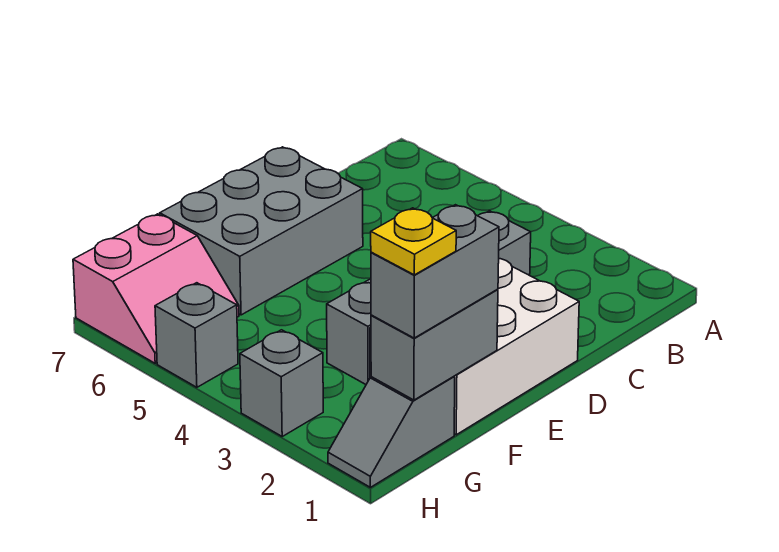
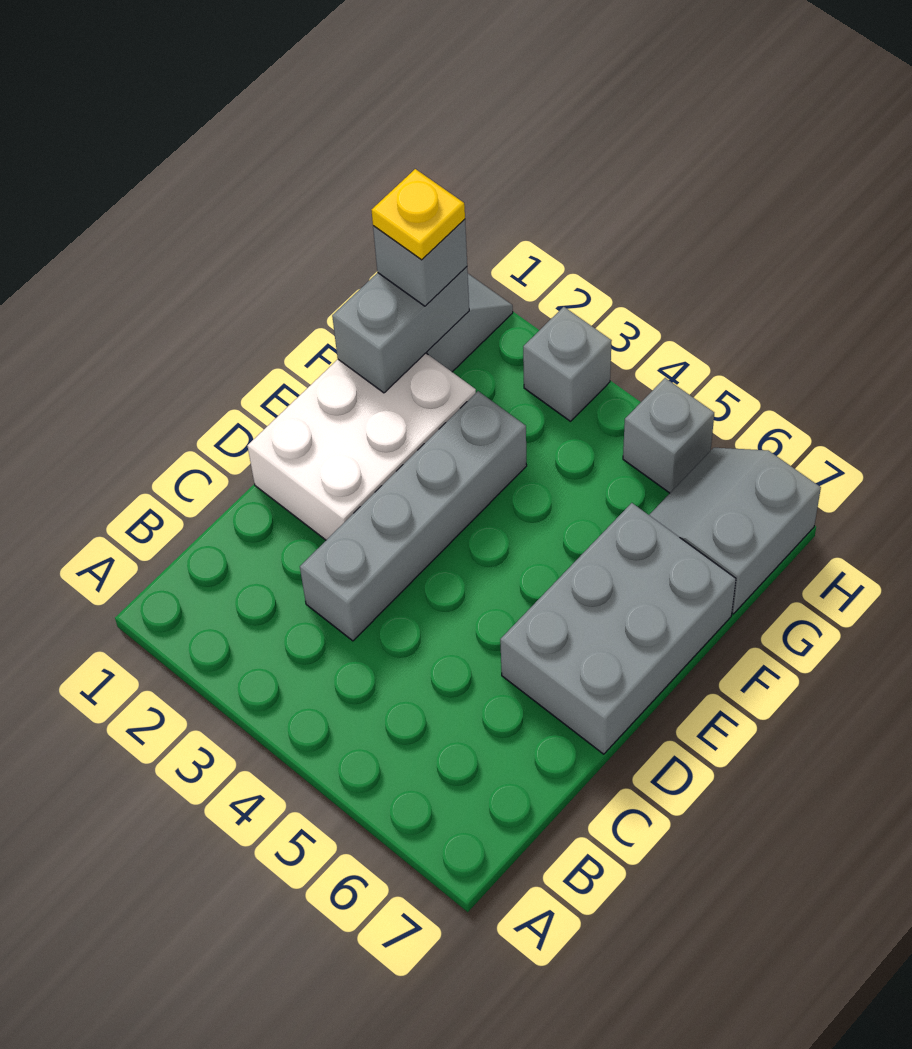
grey brick F1:G1 level 3 -> grey brick G1 level 3
pink slope G6:H7 level 1 top 7 -> grey slope G6:H7 level 1 top 7

